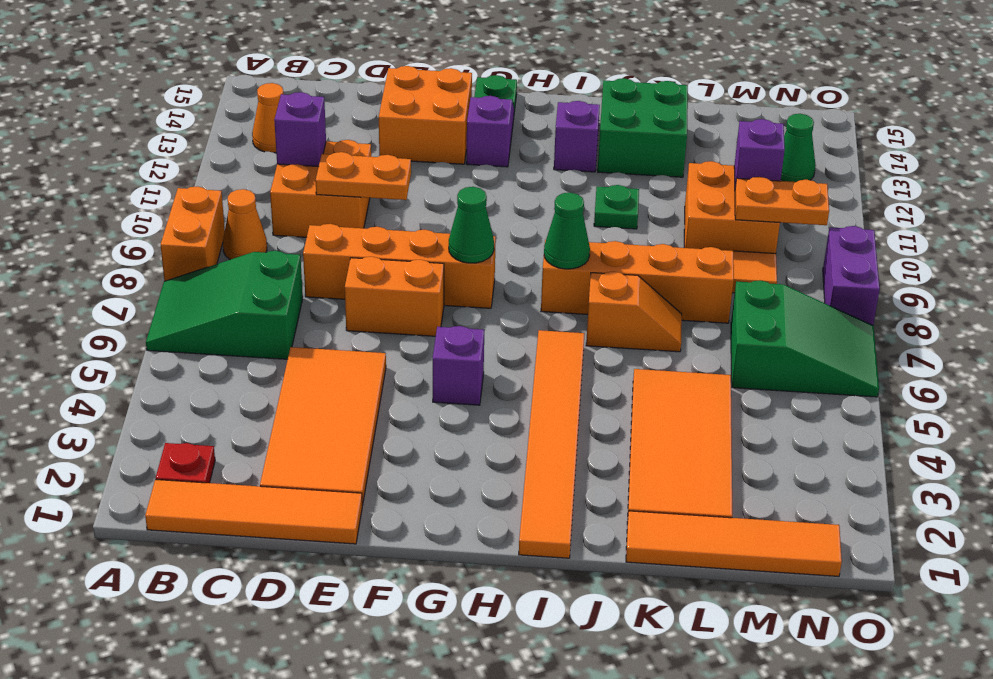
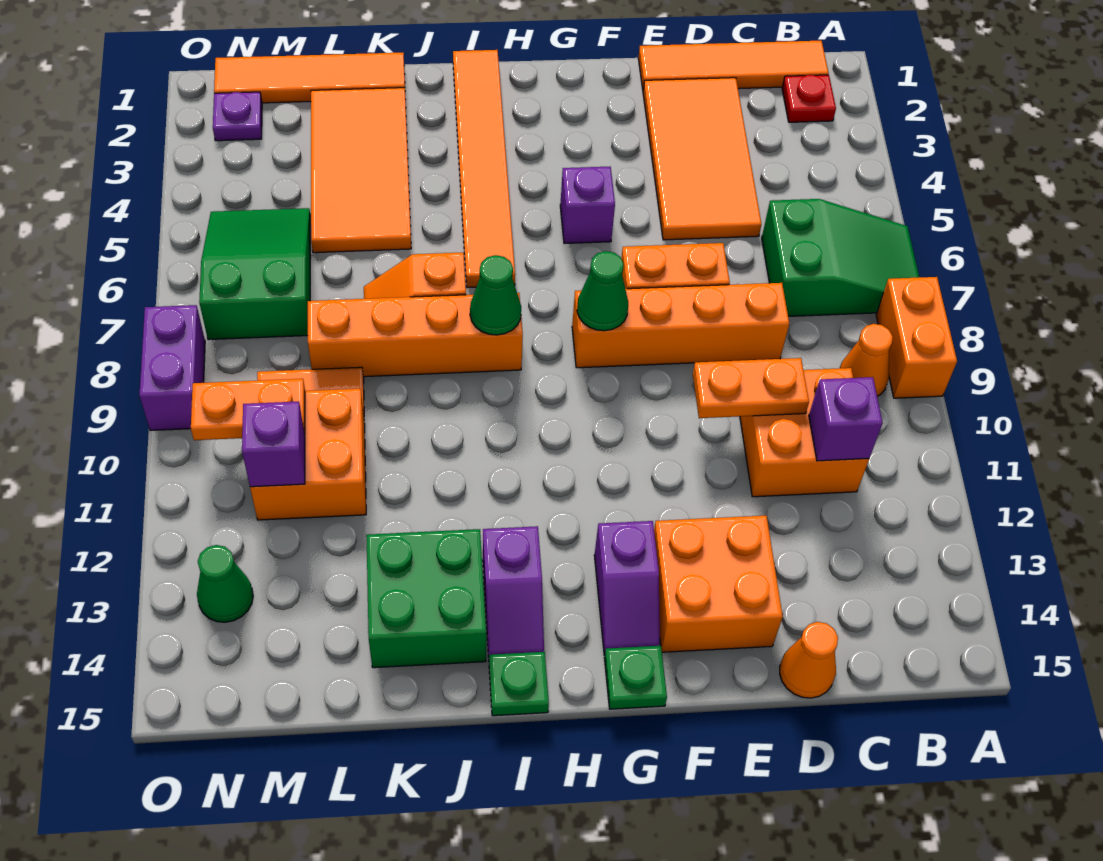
orange cone B13 level 1 -> orange cone D15 level 1
green plate J11 level 1 -> green plate I15 level 1
green slope M6:O7 level 1 top M -> green slope M5:N7 level 1 top 7
none -> purple plate N2 level 1

